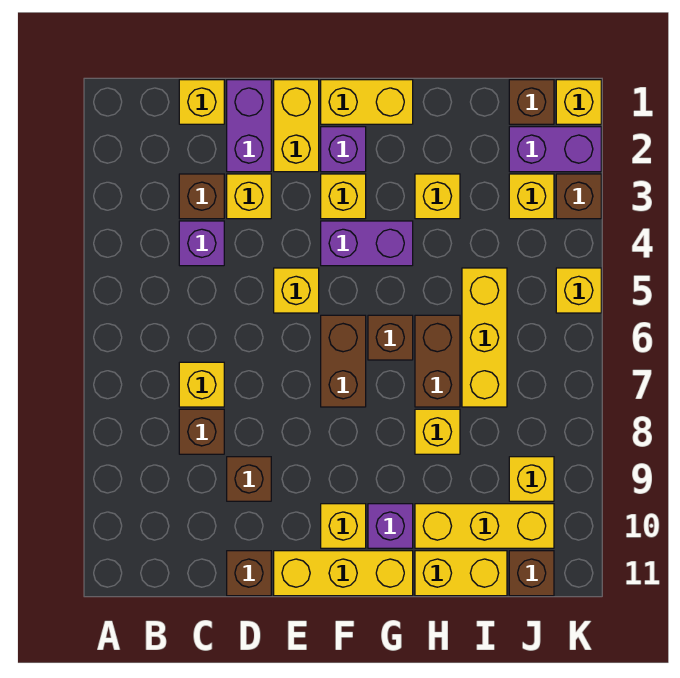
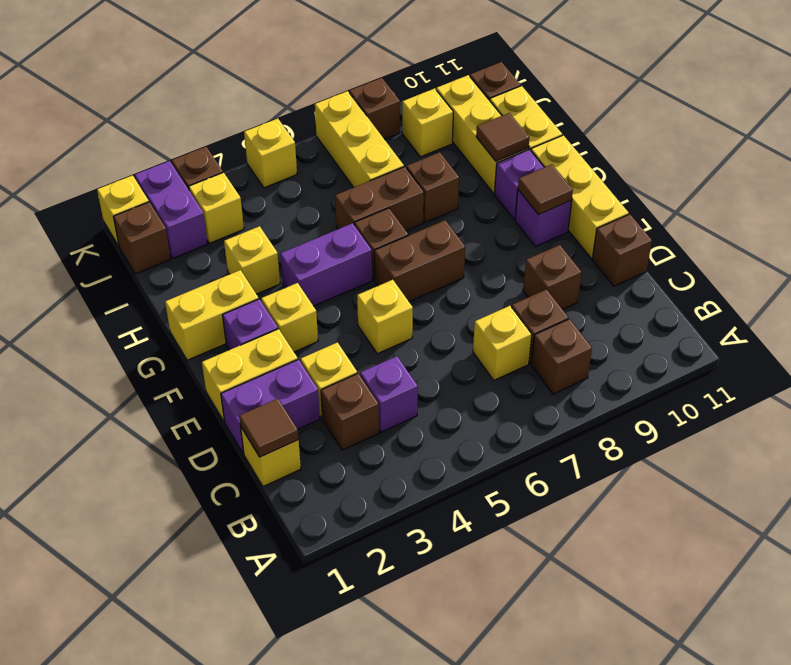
none -> brown brick B8 level 1
none -> brown tile C1 level 2
yellow brick F1:G1 level 1 -> yellow brick G1:G2 level 1
purple brick F4:G4 level 1 -> purple brick G4:G5 level 1
yellow brick F10 level 1 -> purple brick F10 level 1
none -> brown tile F10 level 2
yellow brick H8 level 1 -> brown brick H8 level 1
none -> brown tile H10 level 2
yellow brick I5:I7 level 1 -> yellow brick I7:K7 level 1
none -> brown brick K8 level 1

